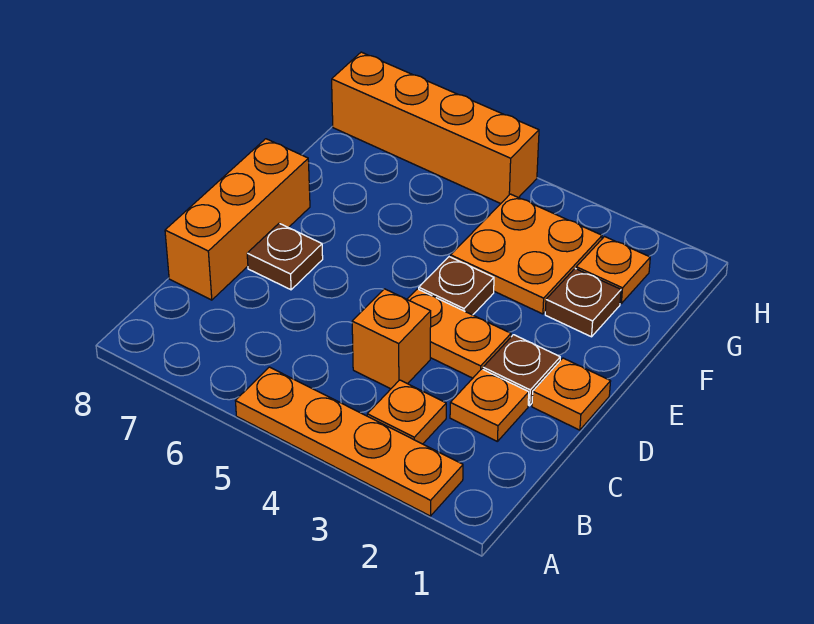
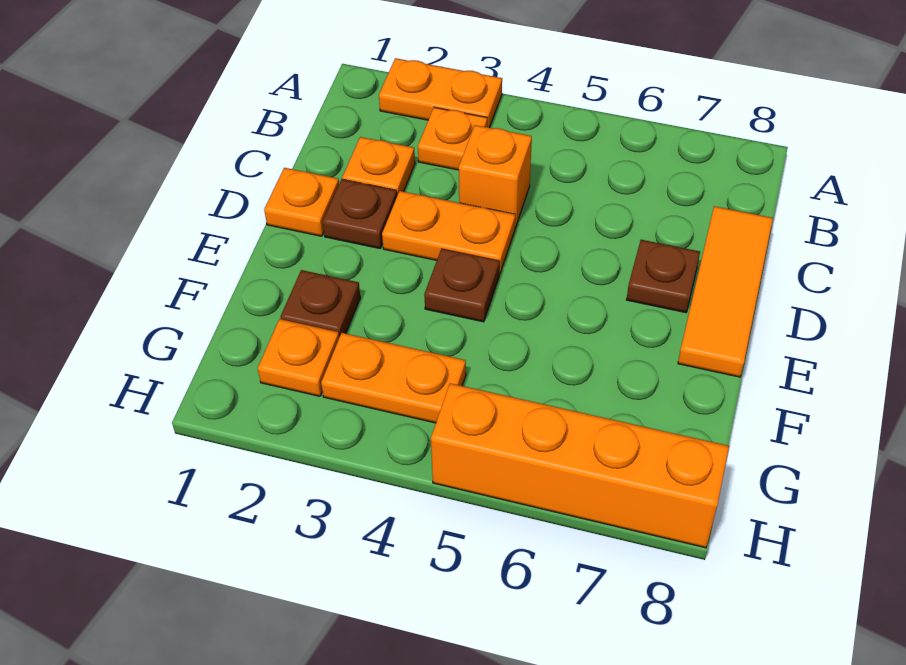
orange plate A2:A5 level 1 -> orange plate A2:A3 level 1
orange brick C8:E8 level 1 -> orange tile C8:E8 level 1
orange plate F3:G4 level 1 -> orange plate G3:G4 level 1

